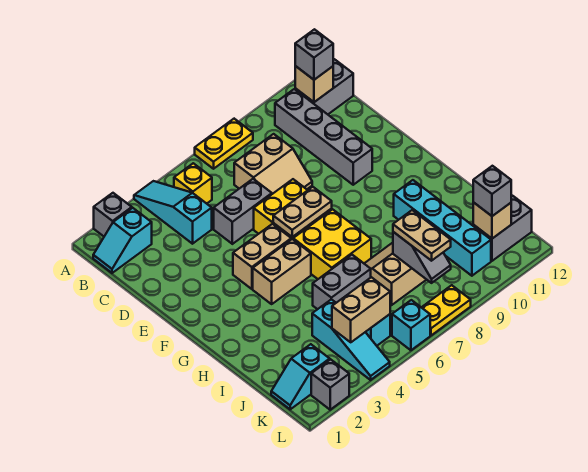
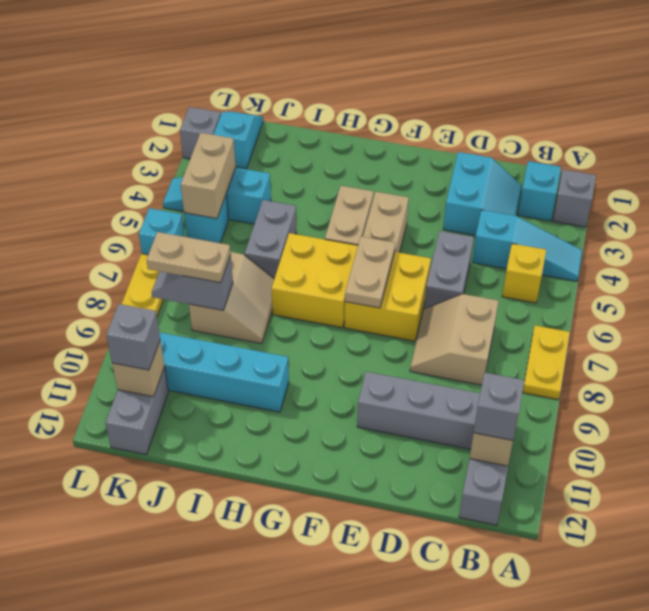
none -> cyan slope C2:D3 level 1 top D

